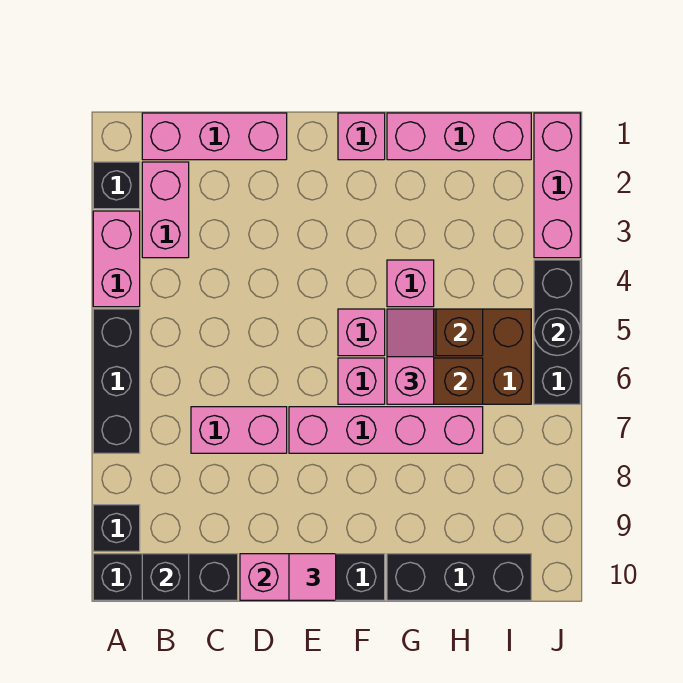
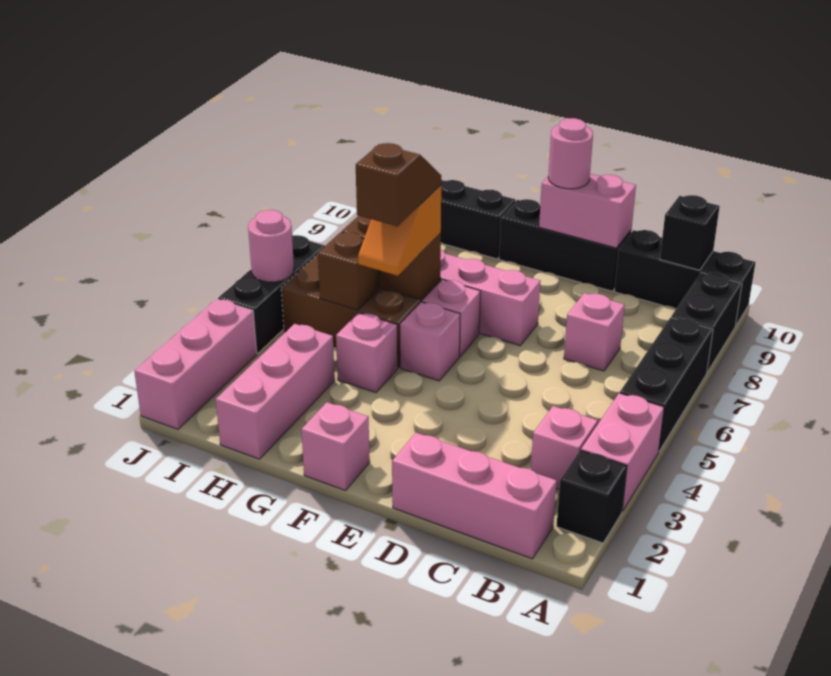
black brick A9 level 1 -> black brick A8:A9 level 1
pink brick B2:B3 level 1 -> pink brick B3 level 1
pink brick C7:D7 level 1 -> pink brick C7 level 1
pink tile E10 level 3 -> pink round brick E10 level 3
pink brick G1:I1 level 1 -> pink brick H1:H3 level 1
pink slope G5:G6 level 3 top 6 -> orange slope G5:G6 level 3 top 6
none -> brown slope G5:G6 level 4 top 5
black round brick J5 level 2 -> pink round brick J5 level 2

